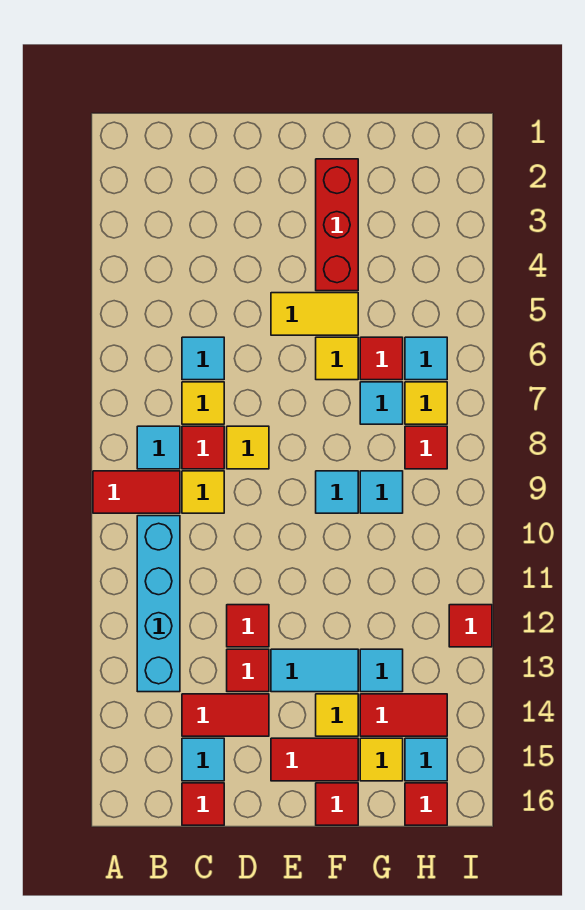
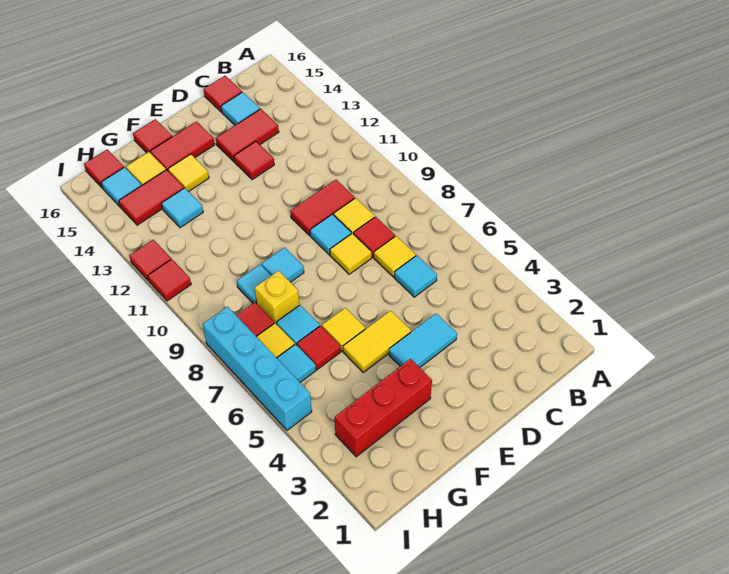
red tile A9:B9 level 1 -> red tile C10:D10 level 1
cyan tile B8 level 1 -> cyan tile D9 level 1
cyan brick B10:B13 level 1 -> cyan brick I5:I8 level 1
red tile D12 level 1 -> red tile I11 level 1
cyan tile E13:F13 level 1 -> cyan tile D4:E4 level 1
red brick F2:F4 level 1 -> red brick F3:H3 level 1
none -> yellow brick G8 level 1

